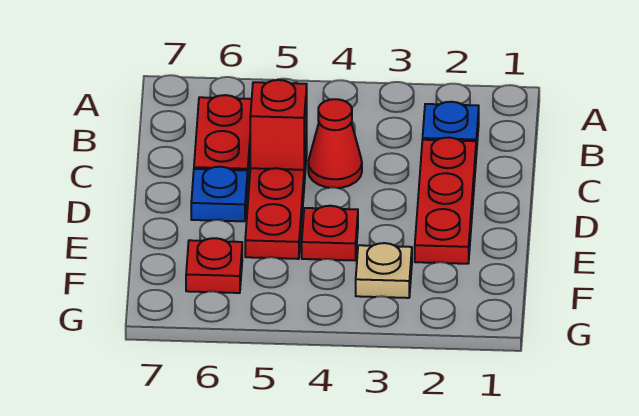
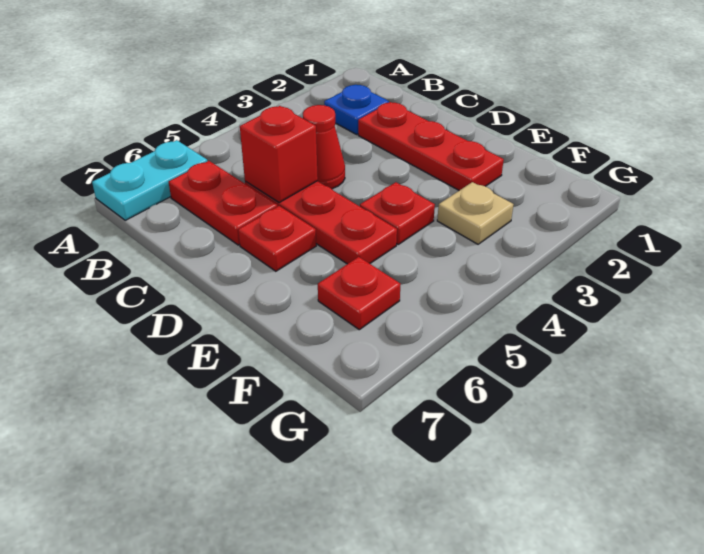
none -> cyan plate A6:A7 level 1
blue plate D6 level 1 -> red plate D6 level 1

